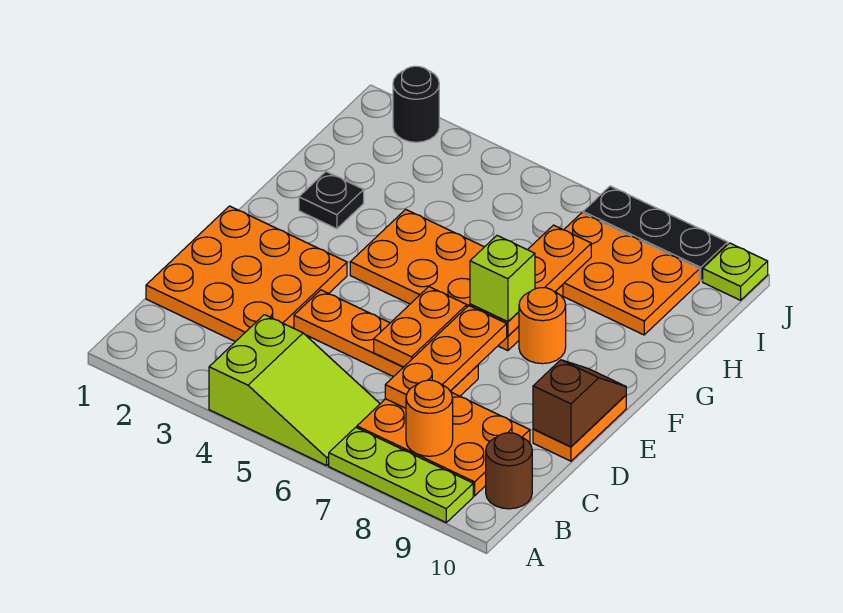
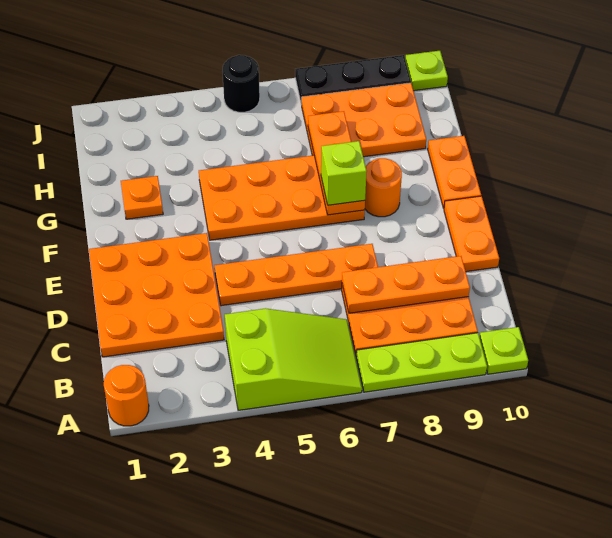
none -> lime plate A10 level 1
orange round brick B8 level 2 -> orange round brick A1 level 1
brown round brick B10 level 1 -> none
orange plate C7:E7 level 2 -> orange plate C7:C9 level 2
orange plate D6:E6 level 2 -> orange plate F10:G10 level 1
brown slope D10:E10 level 2 top D -> none
black plate G2 level 1 -> orange plate G2 level 1
black round brick J2 level 1 -> black round brick J5 level 1

